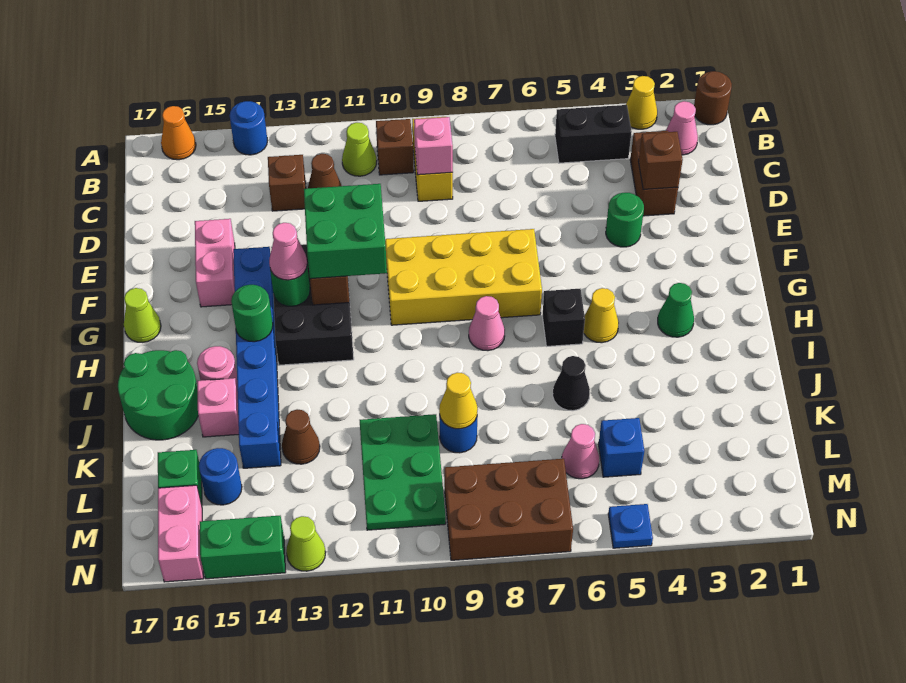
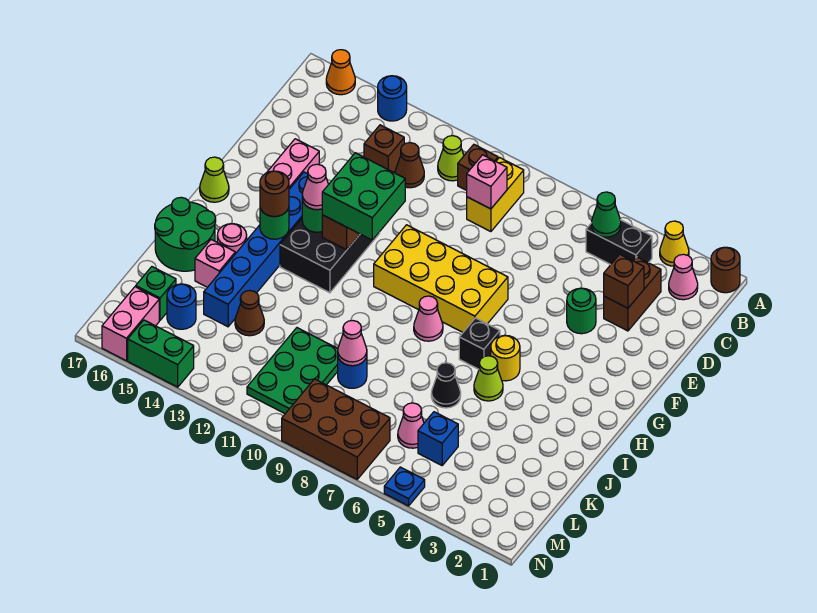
green cone H3 level 1 -> green cone B5 level 2
yellow cone H5 level 1 -> yellow round brick H5 level 1
none -> brown round brick H14 level 3
yellow cone K9 level 2 -> pink cone K9 level 2
lime cone N13 level 1 -> lime cone I5 level 1

